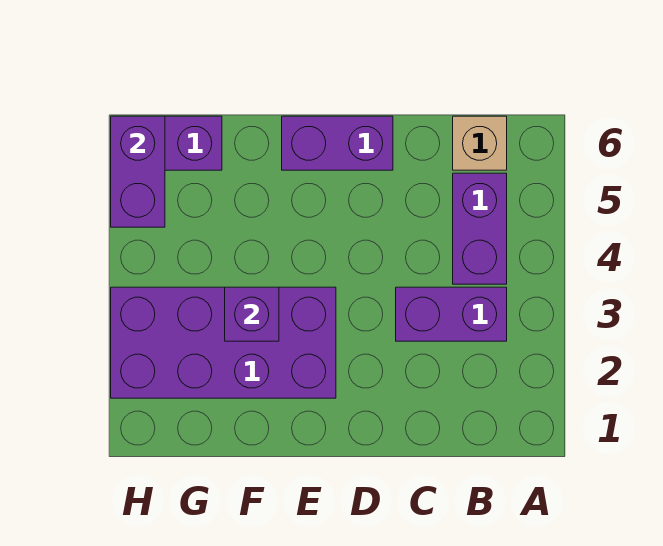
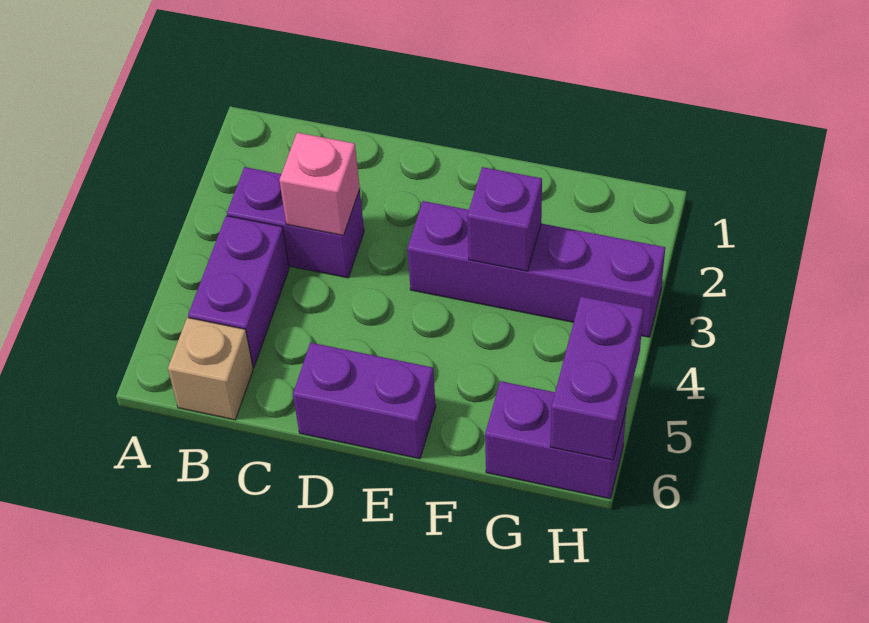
none -> pink brick C3 level 2
purple brick E2:H3 level 1 -> purple brick E3:H3 level 1

